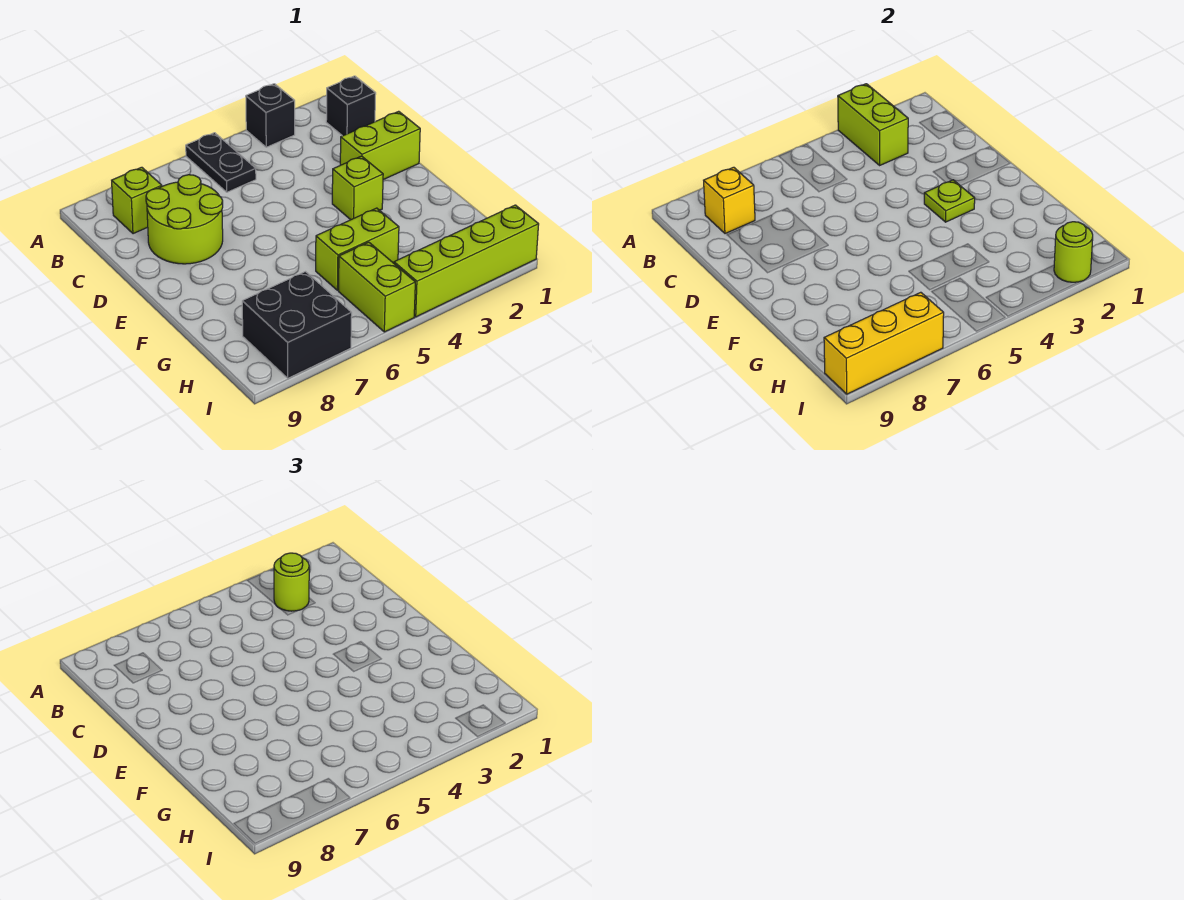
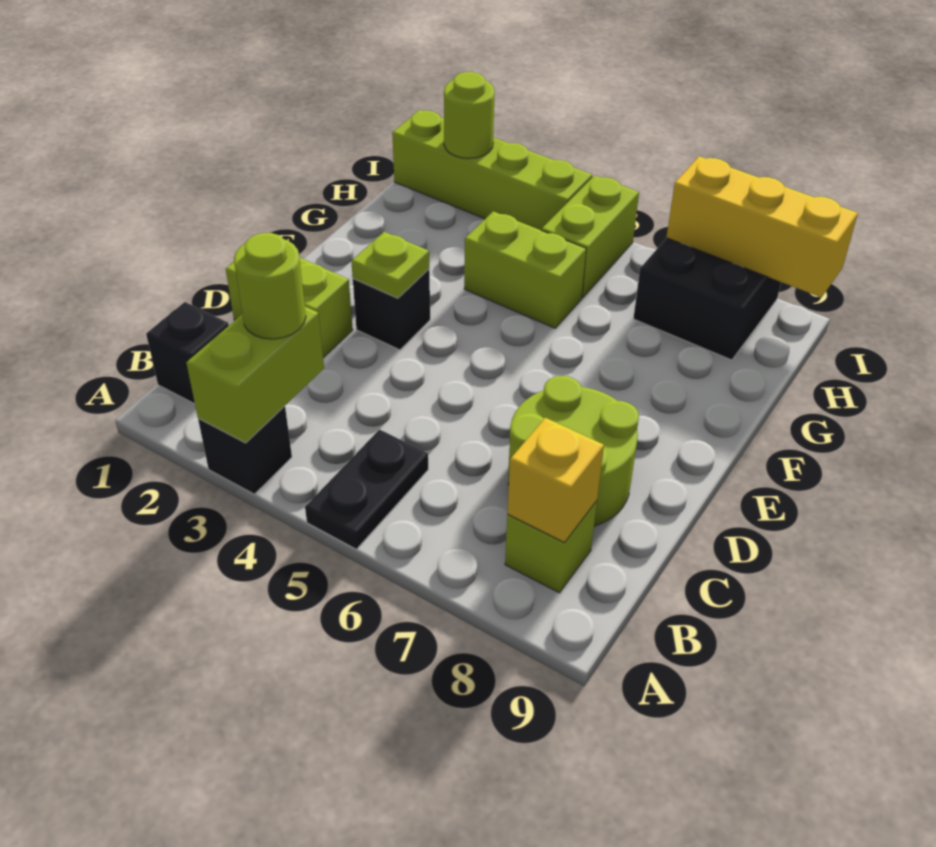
lime brick E3 level 1 -> black brick E3 level 1

